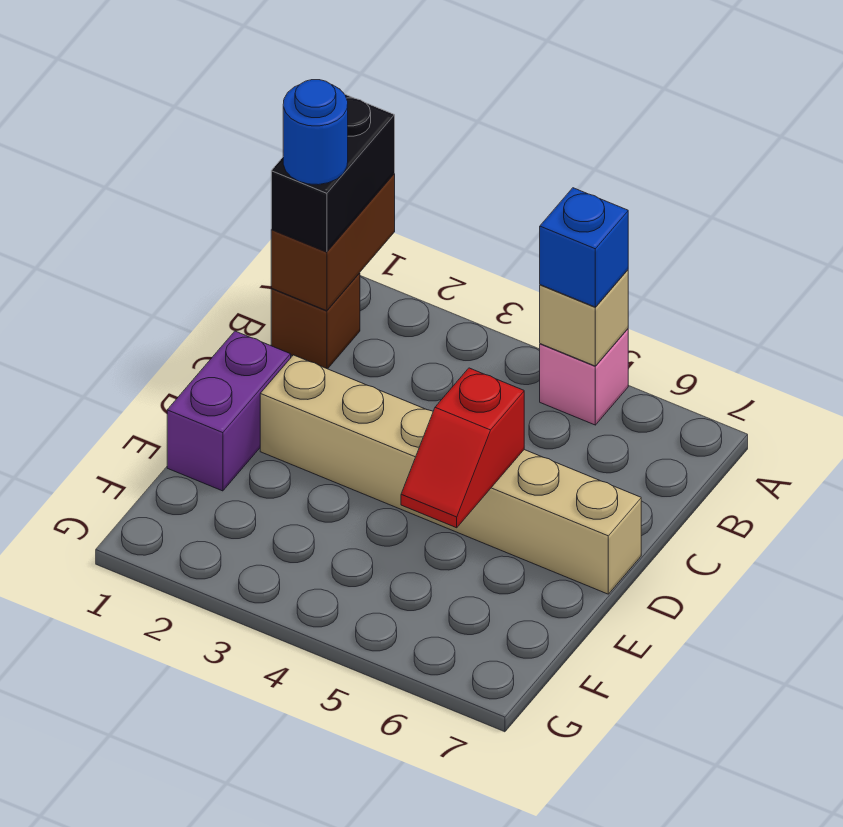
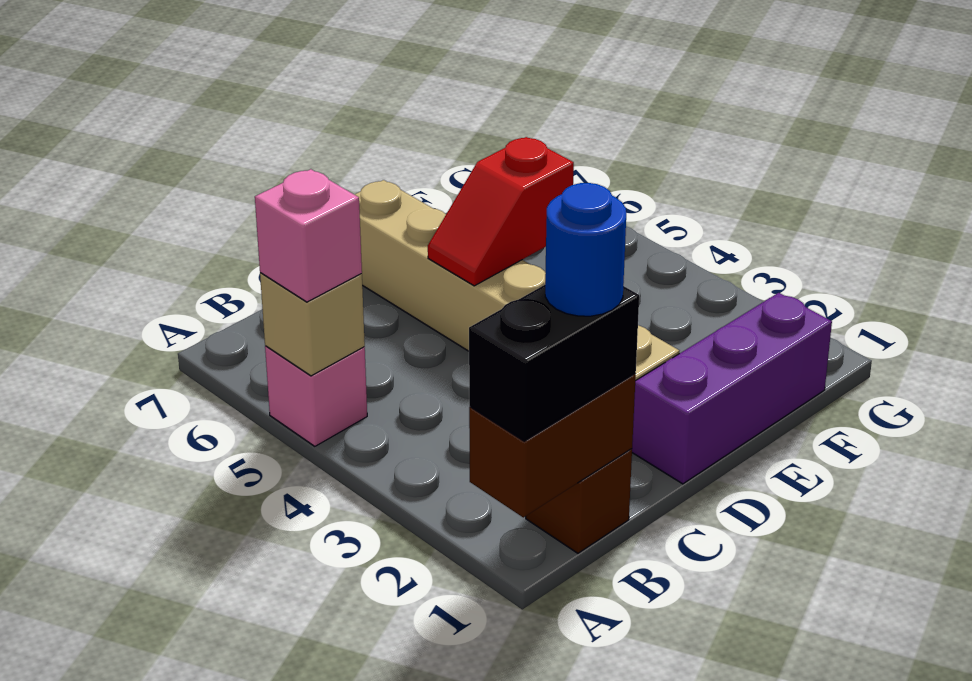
blue brick A5 level 3 -> pink brick A5 level 3
purple brick D1:E1 level 1 -> purple brick D1:F1 level 1
red slope D5:E5 level 2 top D -> red slope D5:E5 level 2 top E

